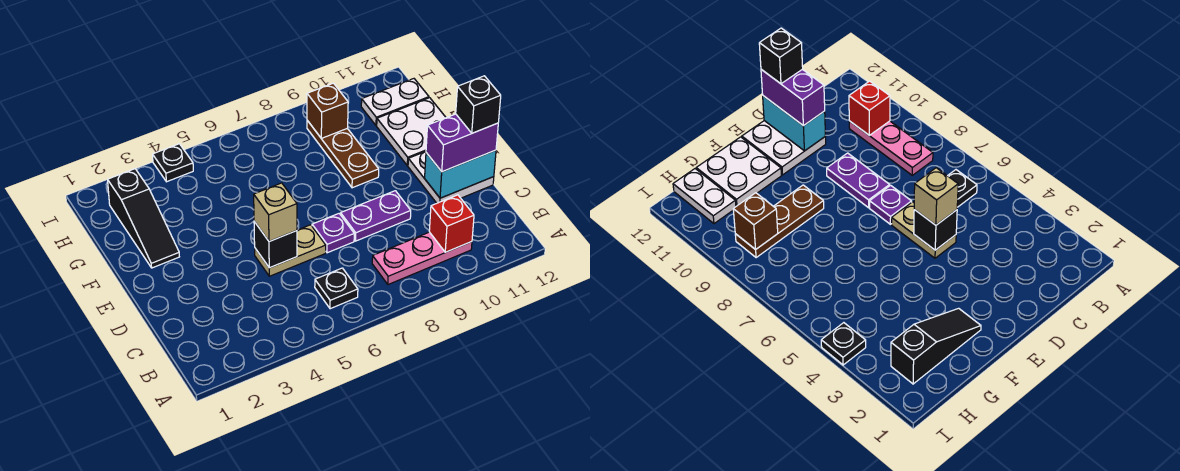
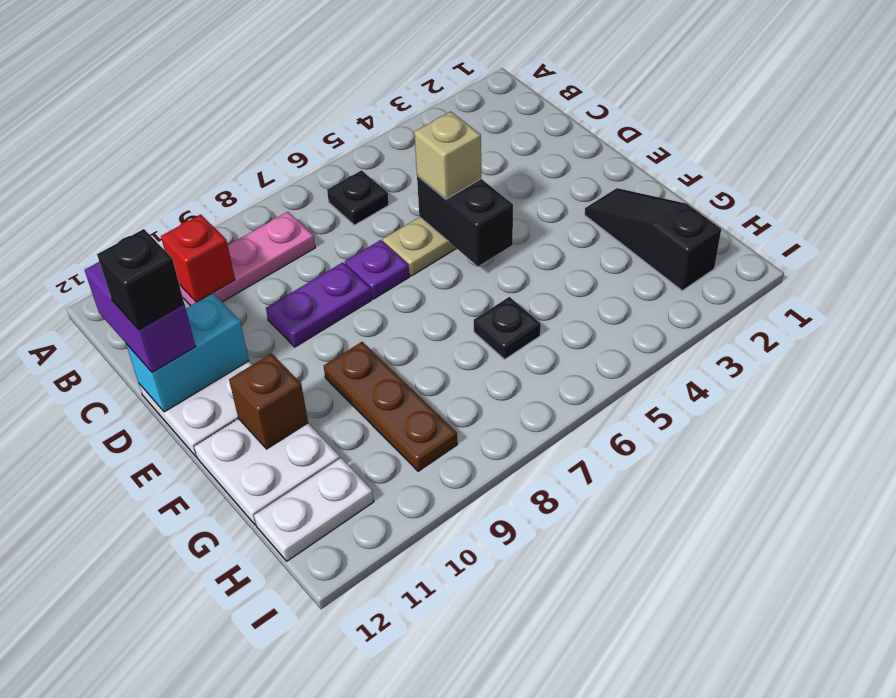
black brick D5 level 2 -> black brick D5:E5 level 2
purple brick D11:D12 level 3 -> purple brick C12:D12 level 3
brown brick H9 level 2 -> brown brick F11 level 2
black plate I4 level 1 -> black plate G6 level 1

